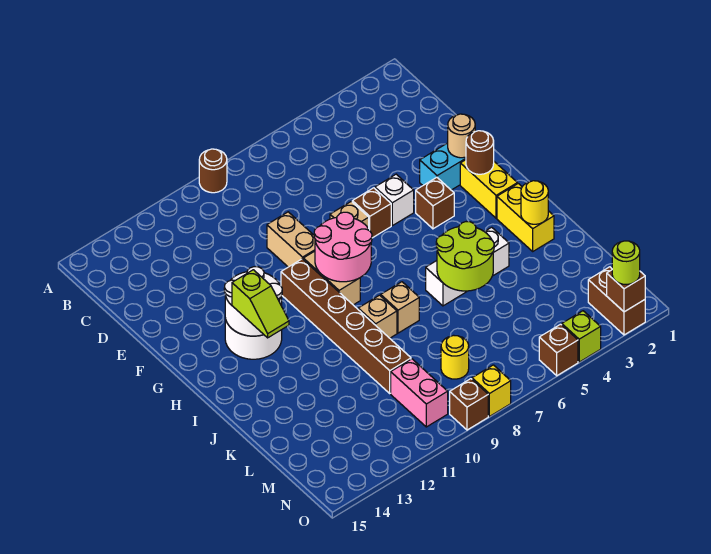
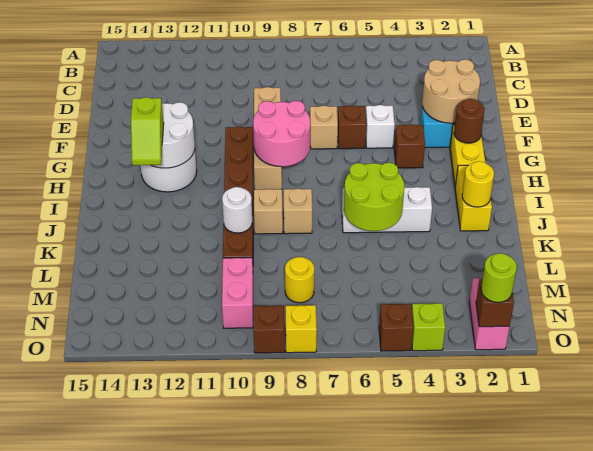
brown round brick A9 level 1 -> none
tan round brick F2 level 2 -> tan round brick E2:F3 level 2
none -> white round brick K10 level 2
brown brick N2:O2 level 1 -> pink brick N2:O2 level 1

